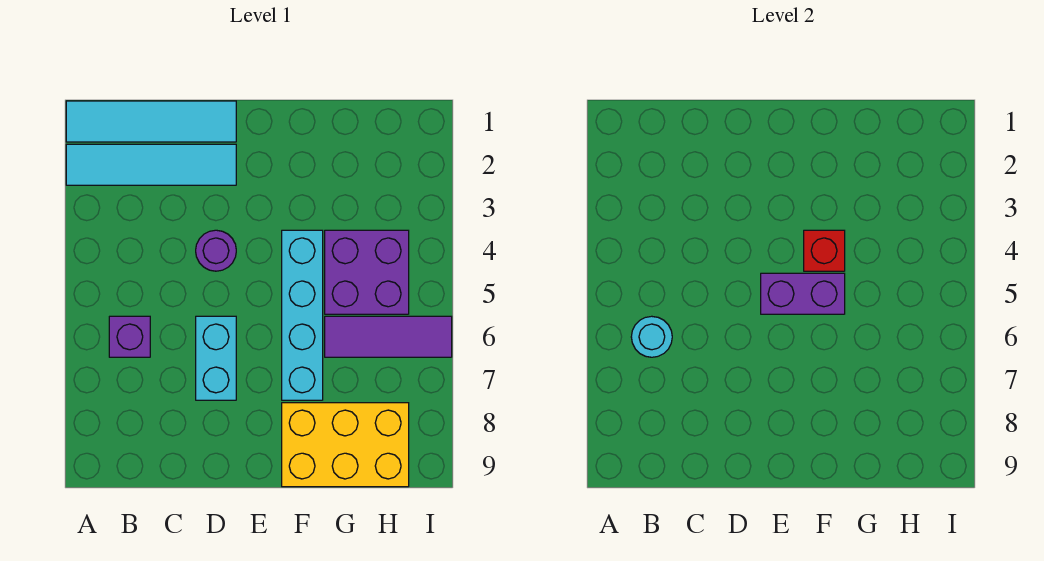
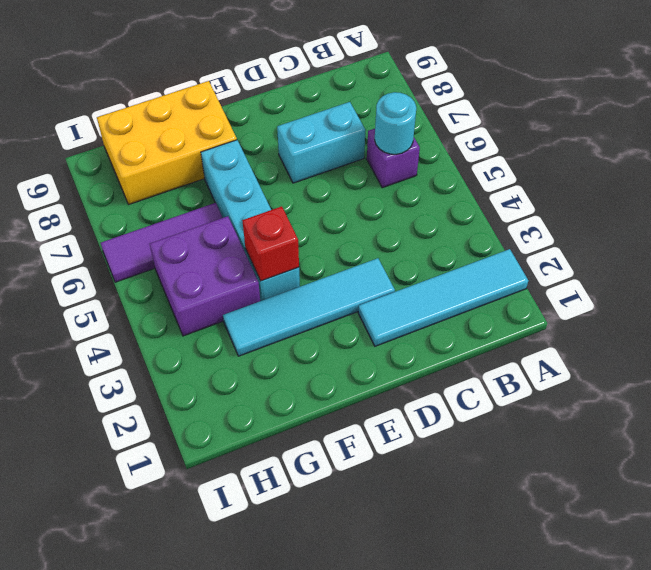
cyan tile A1:D1 level 1 -> cyan tile D3:G3 level 1
purple round brick D4 level 1 -> none
cyan brick D6:D7 level 1 -> cyan brick C7:D7 level 1
purple brick E5:F5 level 2 -> none

